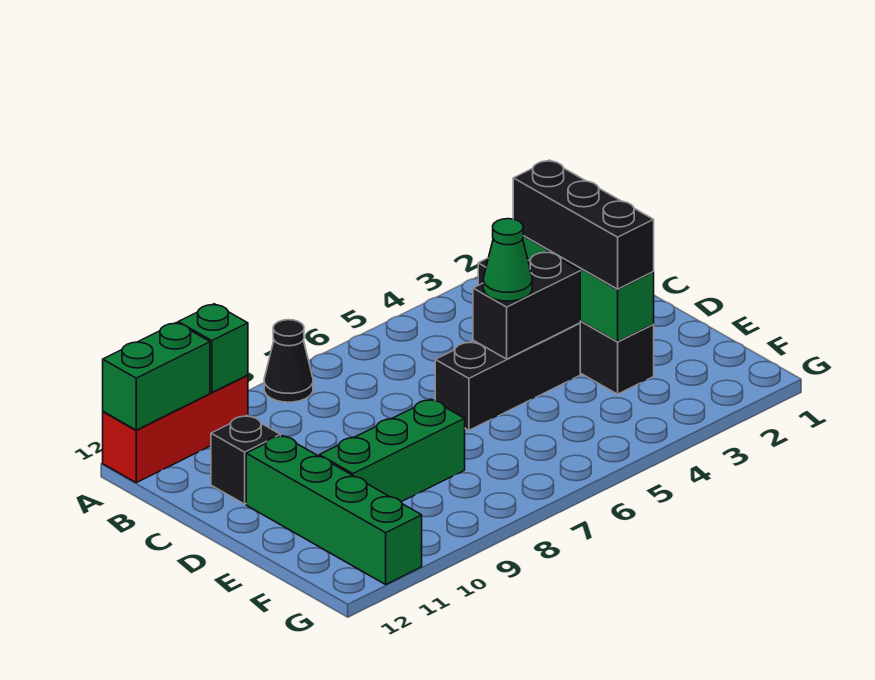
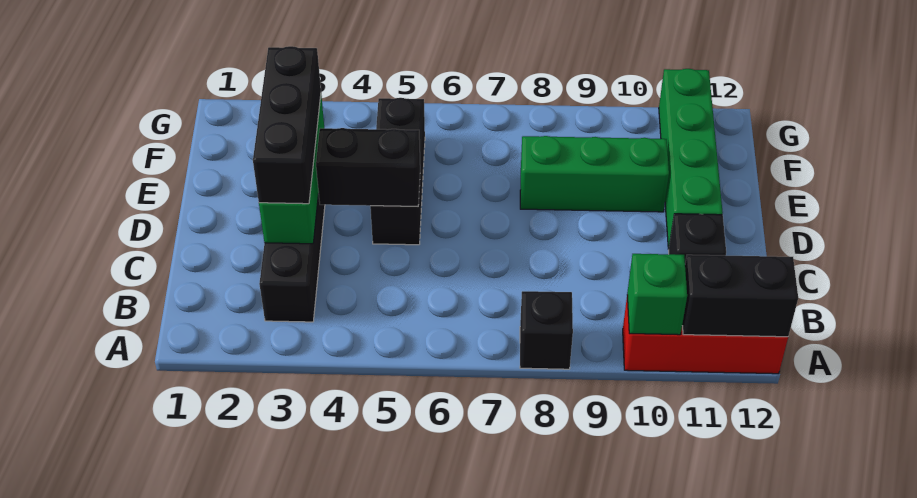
black cone A8 level 1 -> black brick A8 level 1
green brick A11:A12 level 2 -> black brick A11:A12 level 2
black brick D4:D6 level 1 -> black brick D5:F5 level 1
green cone D5 level 3 -> none

